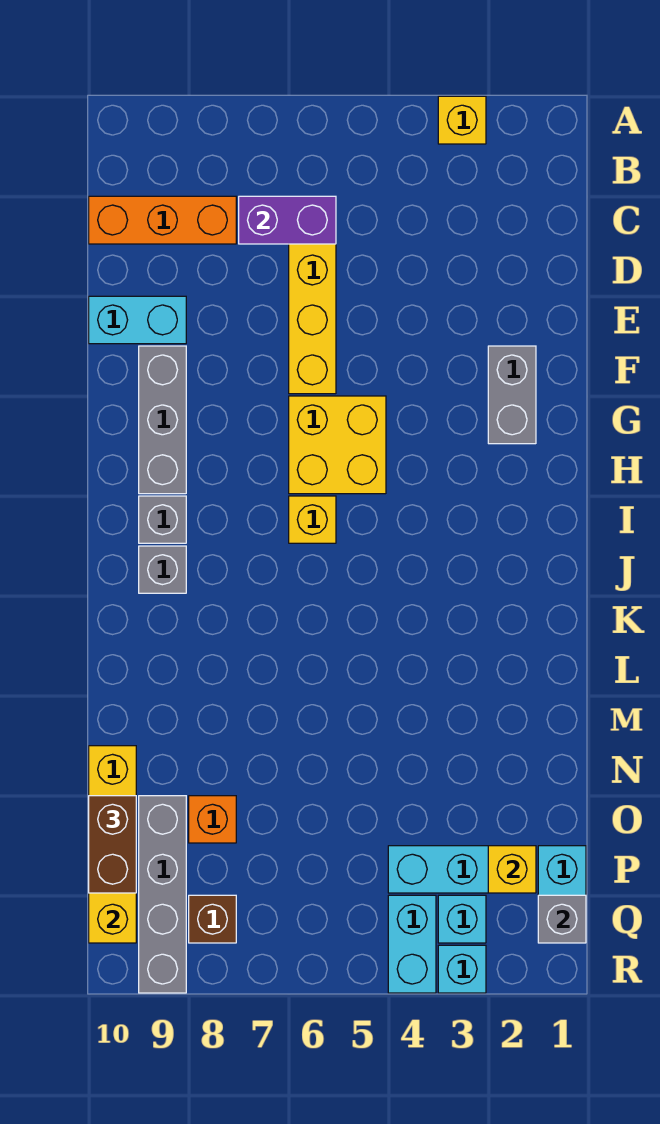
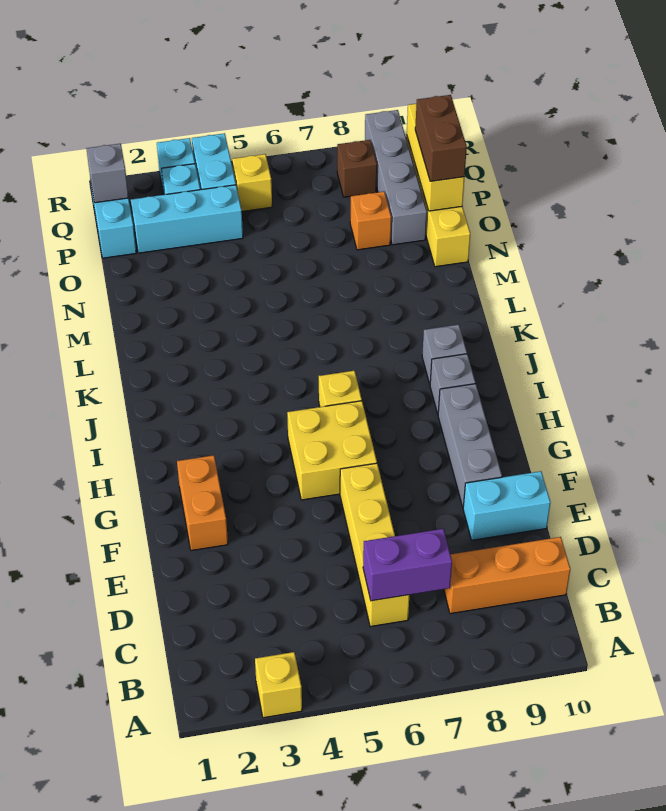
grey brick F2:G2 level 1 -> orange brick F2:G2 level 1
yellow brick P2 level 2 -> yellow brick Q5 level 1

